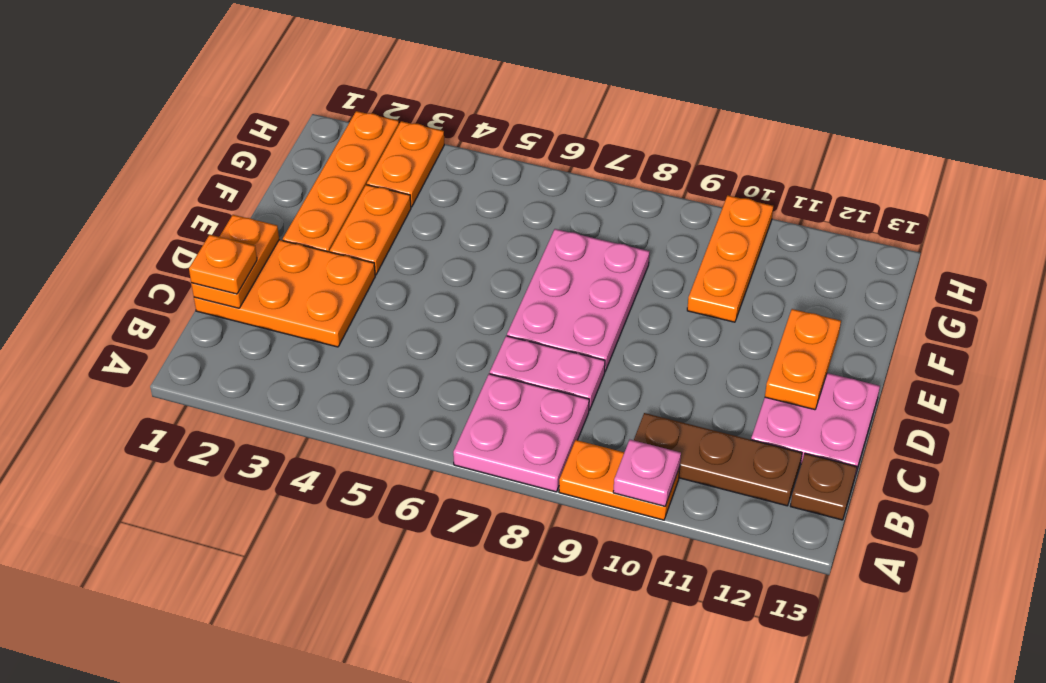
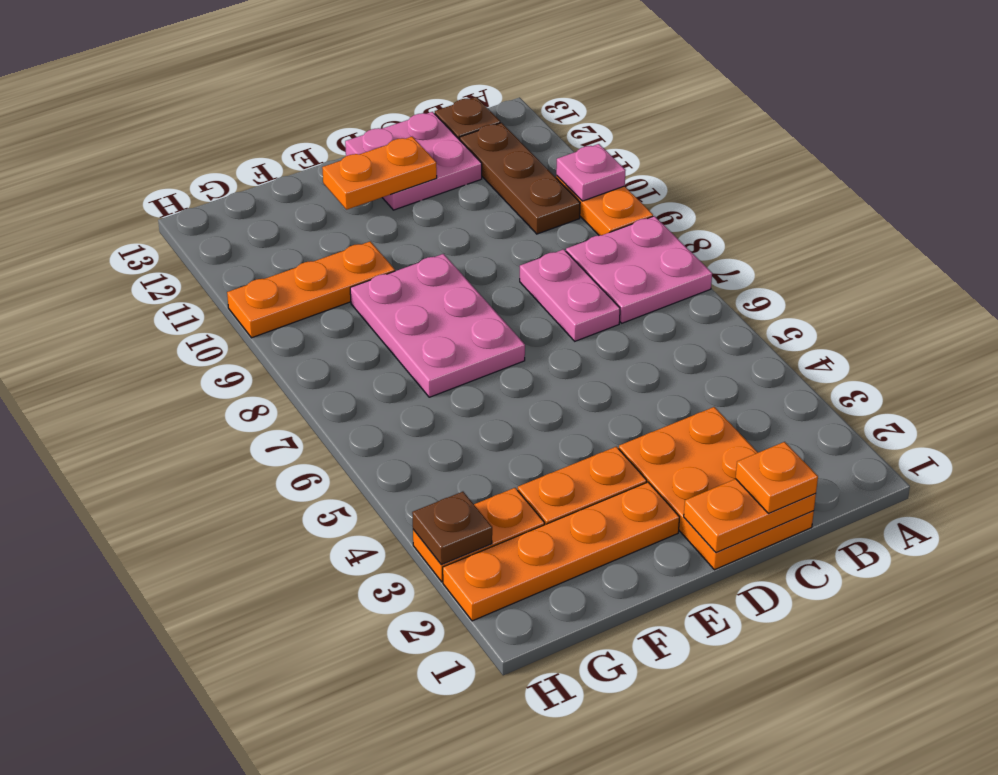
pink plate D7:F8 level 1 -> pink plate E7:F9 level 1
none -> brown plate H3 level 2

